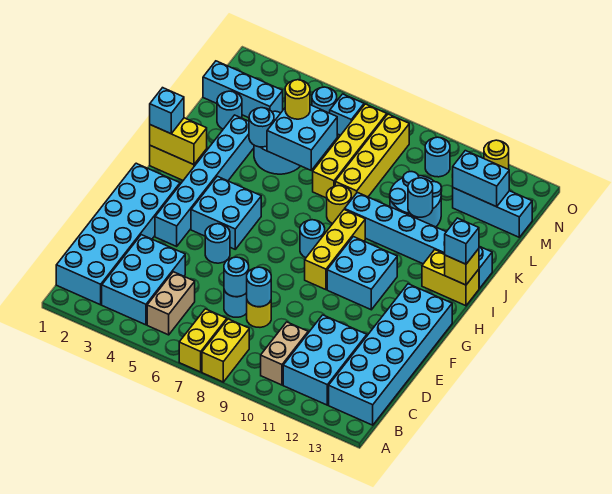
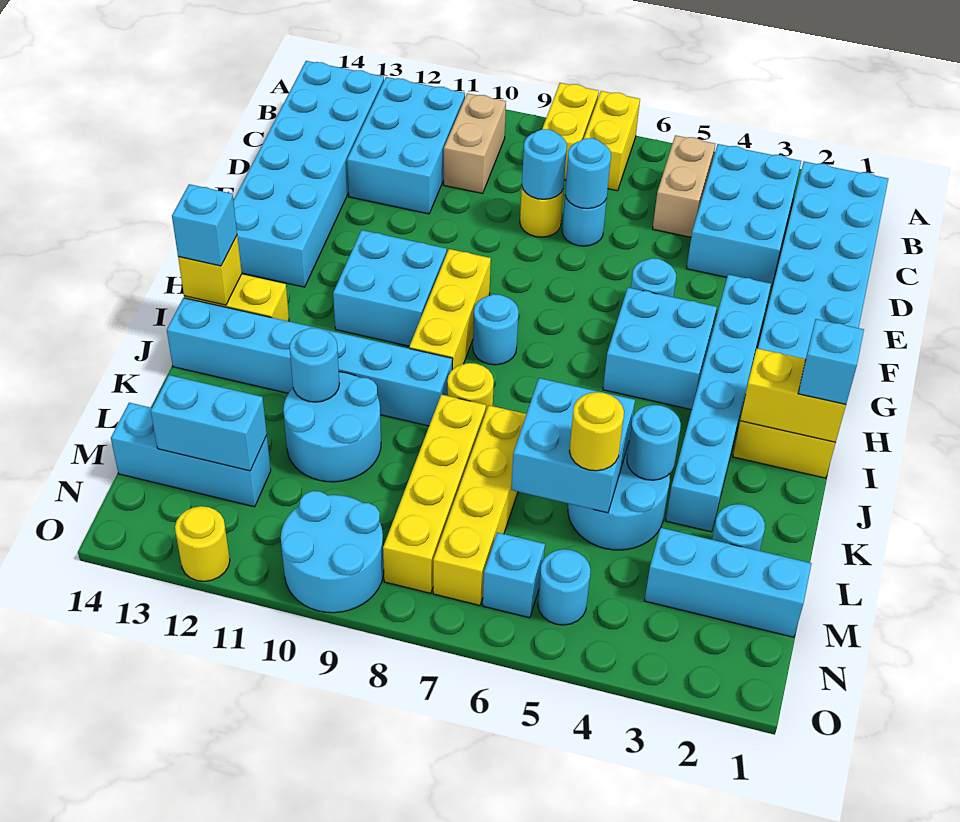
cyan round brick N10 level 1 -> cyan round brick N9:O10 level 1

